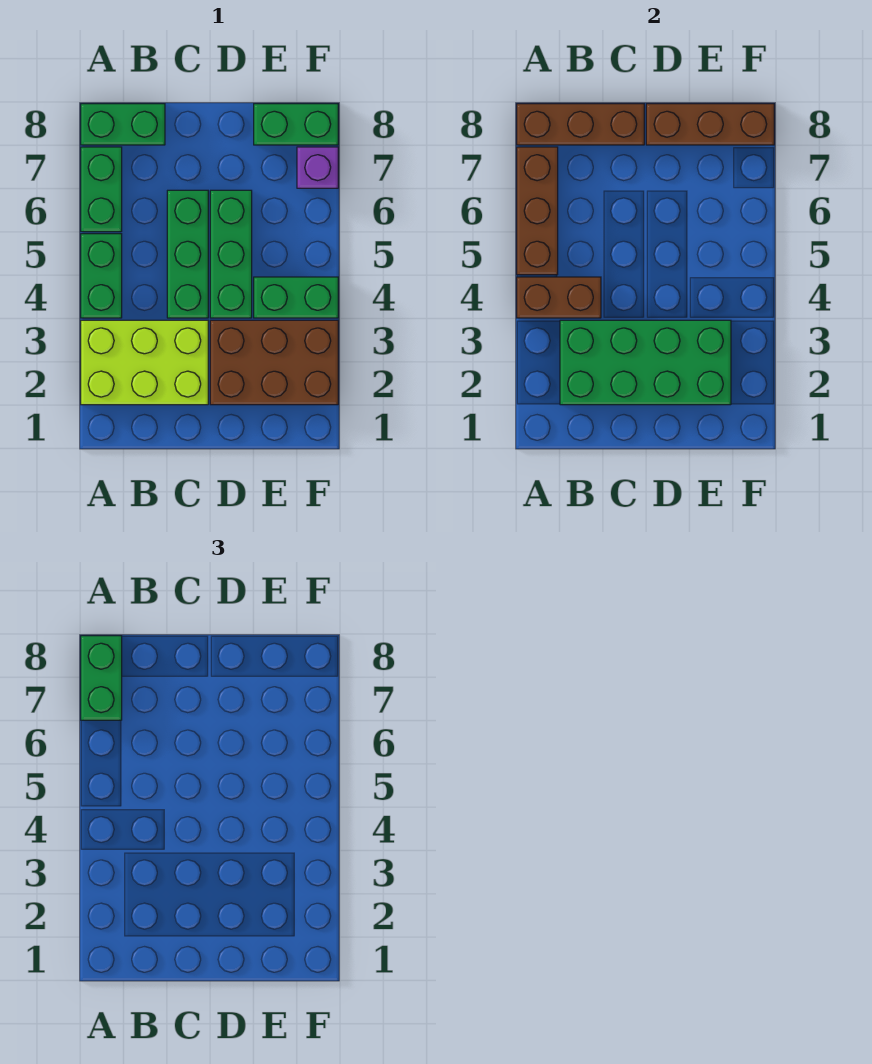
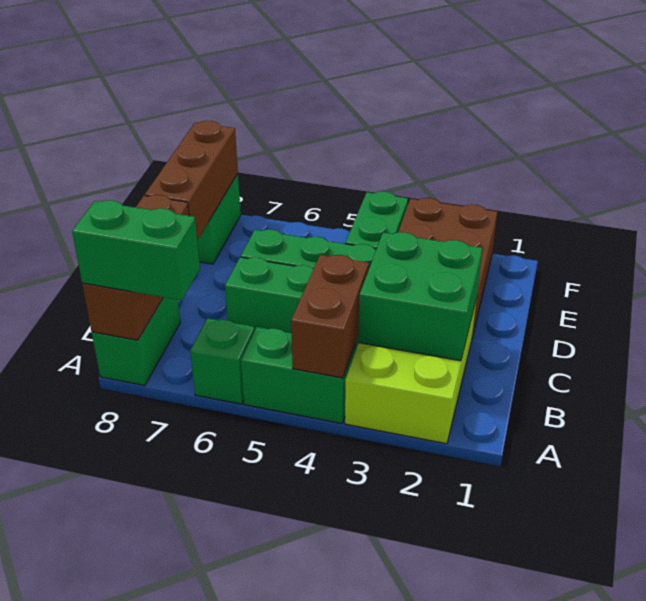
brown brick A5:A7 level 2 -> none
green brick A6:A7 level 1 -> green brick A6 level 1
green brick B2:E3 level 2 -> green brick B2:C3 level 2
purple brick F7 level 1 -> none

